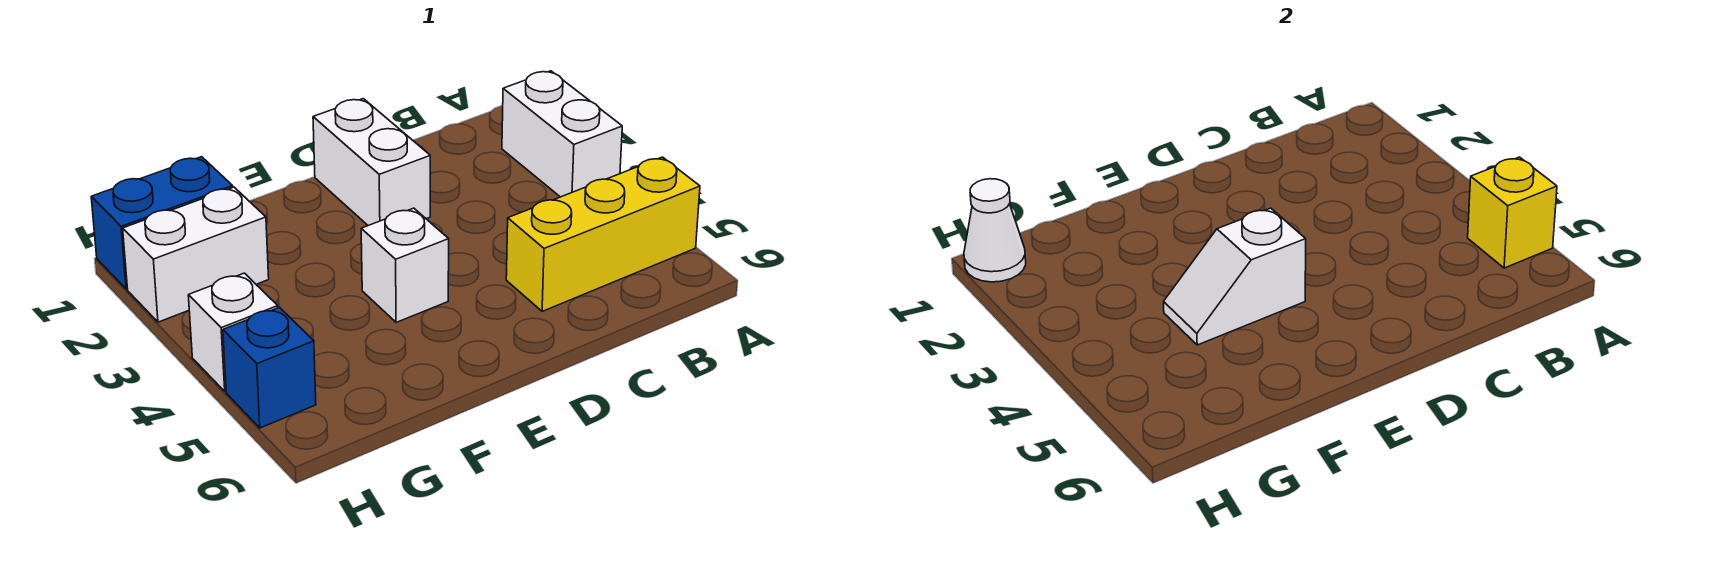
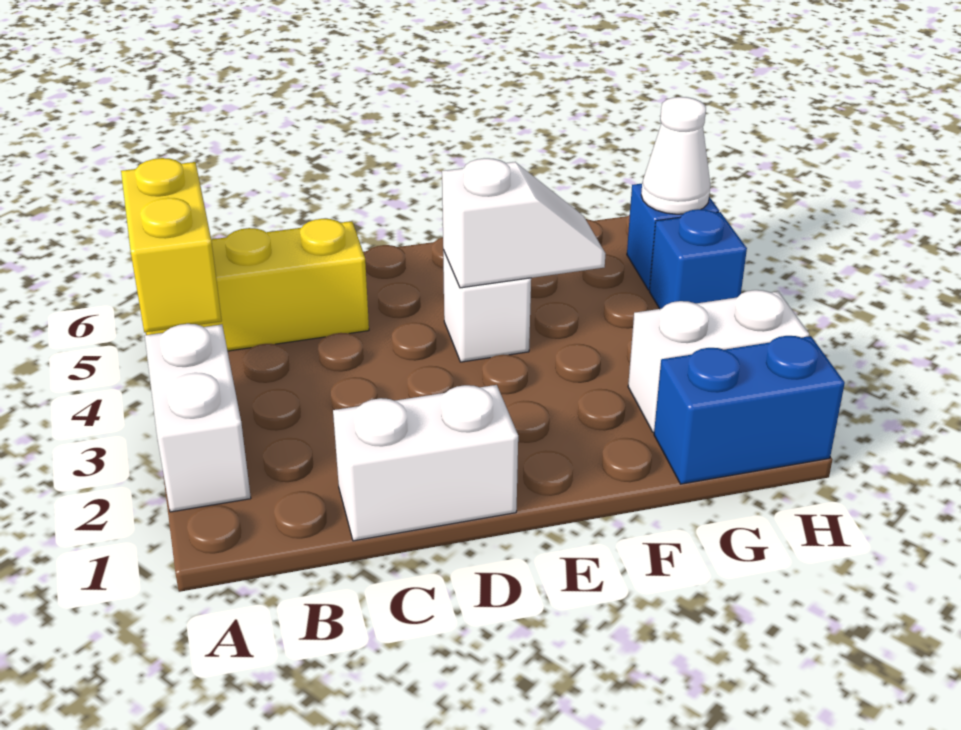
yellow brick A5 level 2 -> yellow brick A4:A5 level 2
white brick D1:D2 level 1 -> white brick C1:D1 level 1
white cone H1 level 2 -> white cone H5 level 2
white brick H4 level 1 -> blue brick H4 level 1

